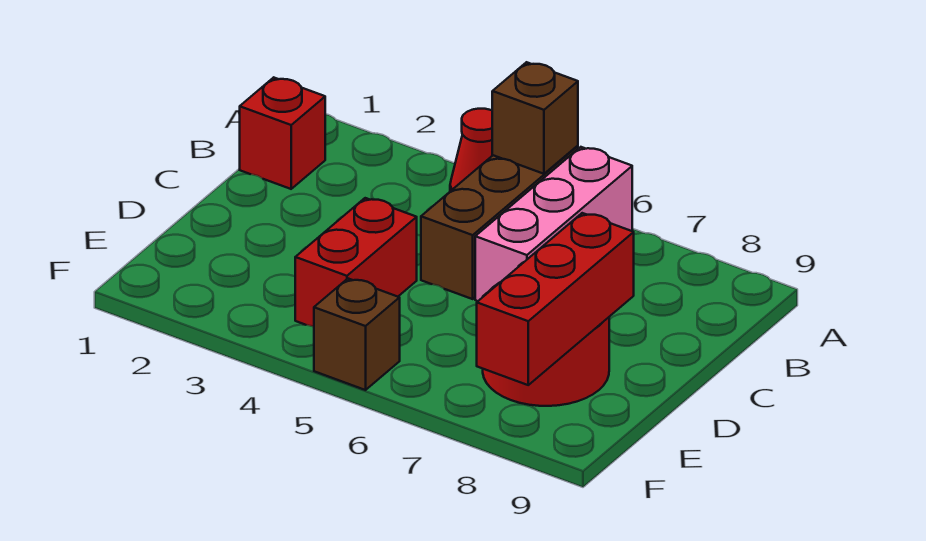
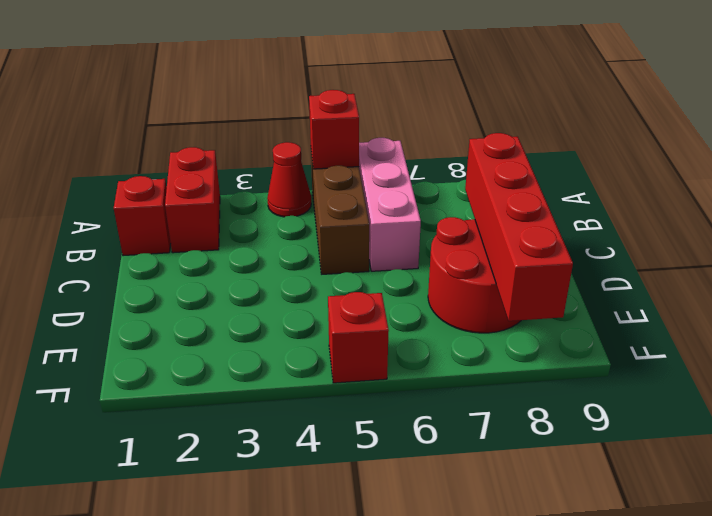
brown brick A5 level 2 -> red brick A5 level 2
red brick D4:E4 level 1 -> red brick A2:B2 level 1
red brick D8:F8 level 2 -> red brick C8:F8 level 2
brown brick F5 level 1 -> red brick F5 level 1

